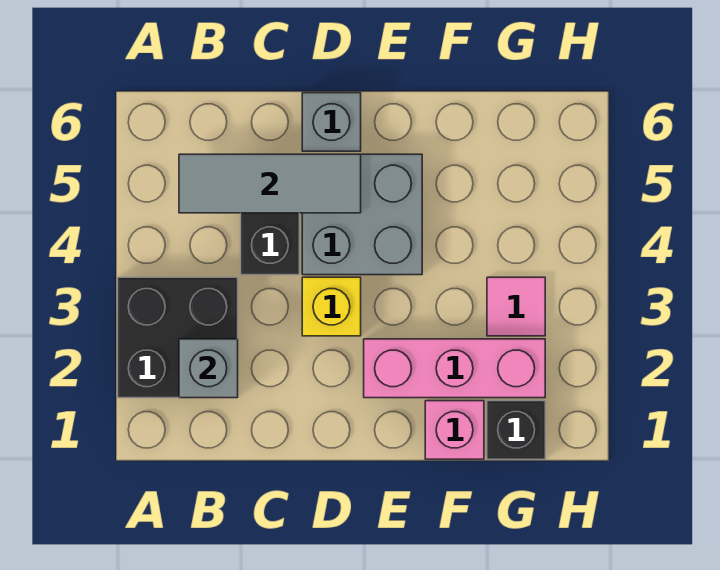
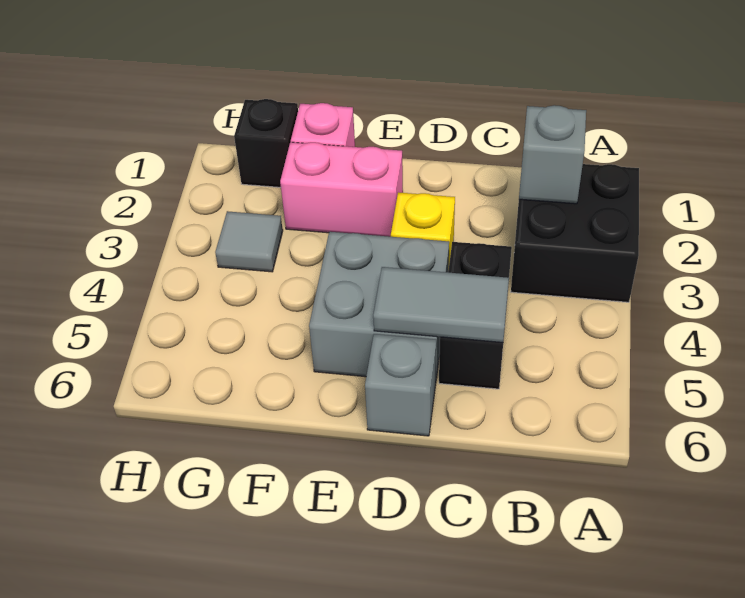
grey tile B5:D5 level 2 -> grey tile C5:D5 level 2
pink brick E2:G2 level 1 -> pink brick E2:F2 level 1
pink tile G3 level 1 -> grey tile G3 level 1

